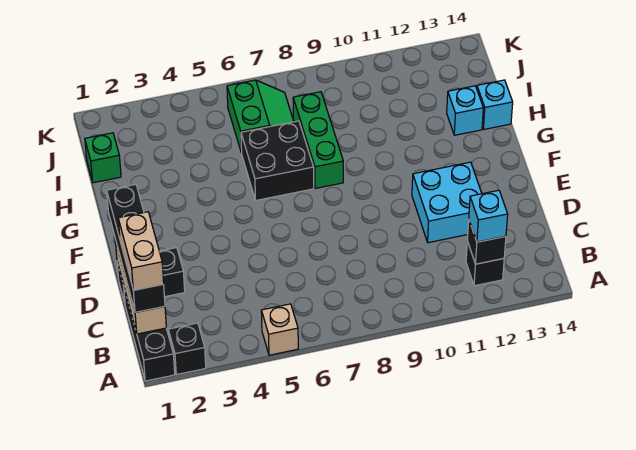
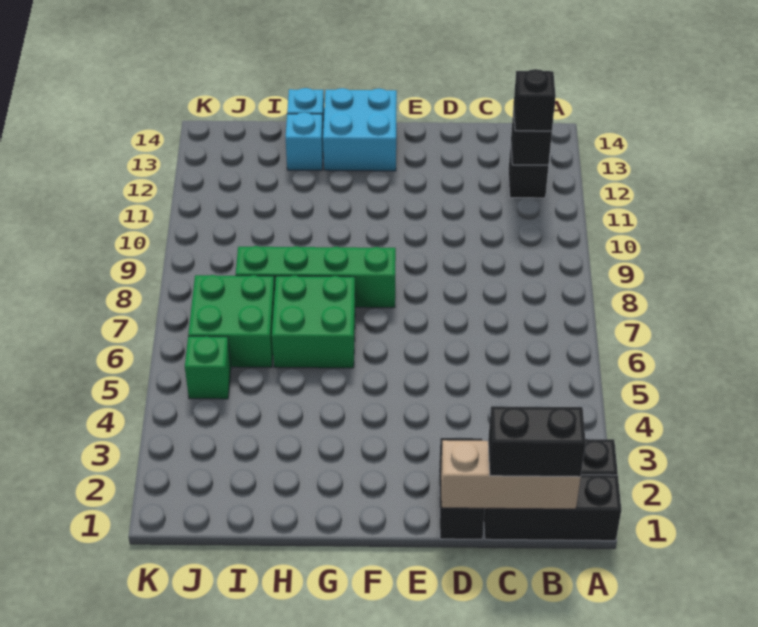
tan brick A5 level 1 -> none
black brick B1:E1 level 3 -> black brick B1:C1 level 3
tan brick B1:C1 level 4 -> none
cyan brick B12 level 3 -> black brick B12 level 3
cyan brick D11:E12 level 1 -> cyan brick F13:G14 level 1
black brick G6:H7 level 1 -> green brick G6:H7 level 1
green brick G8:I8 level 1 -> green brick F8:I8 level 1
green brick I1 level 1 -> green brick J5 level 1
green slope I6:J7 level 1 top 6 -> green brick I6:J7 level 1

